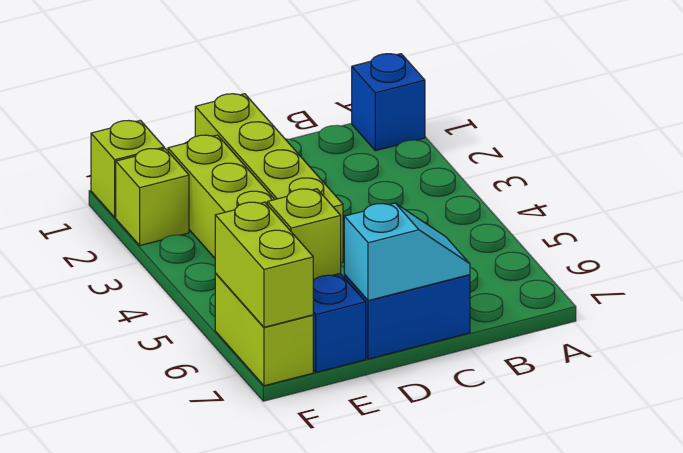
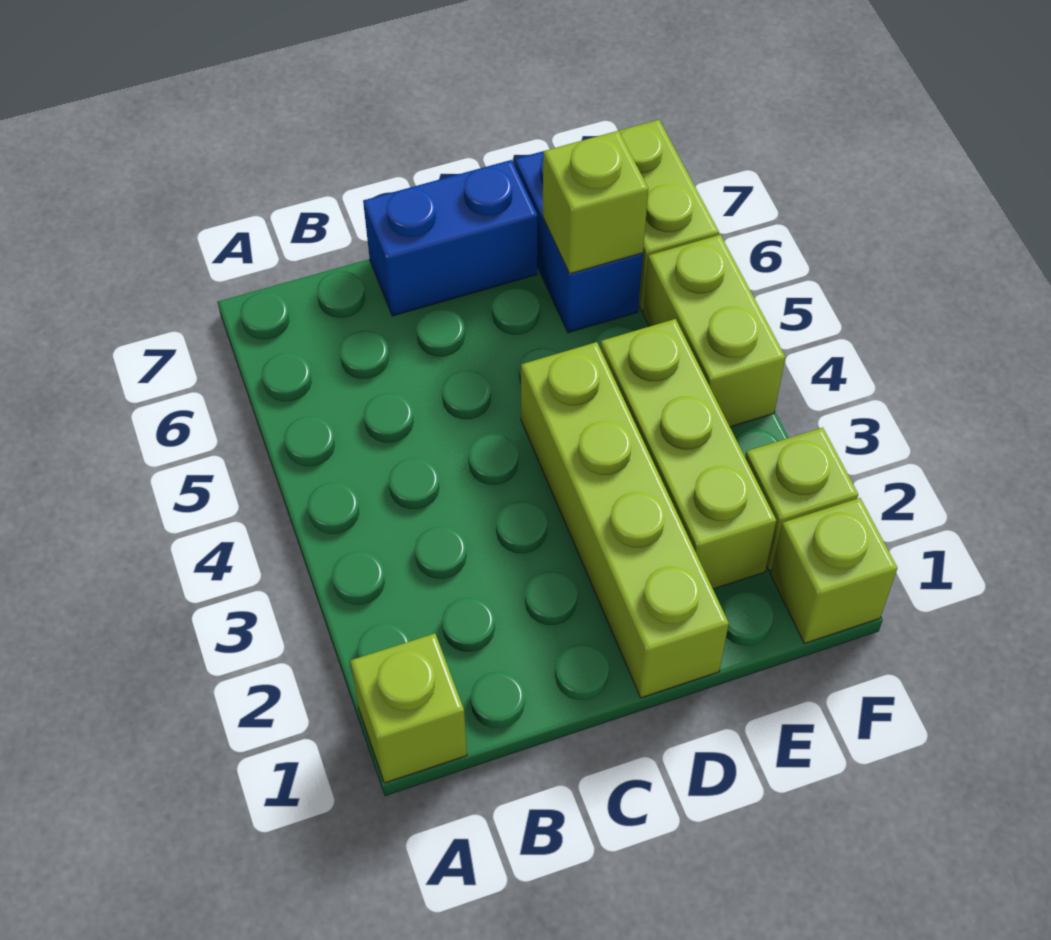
blue brick A1 level 1 -> lime brick A1 level 1
cyan slope C7:D7 level 2 top D -> none
lime brick F6:F7 level 2 -> lime brick F4:F5 level 1

